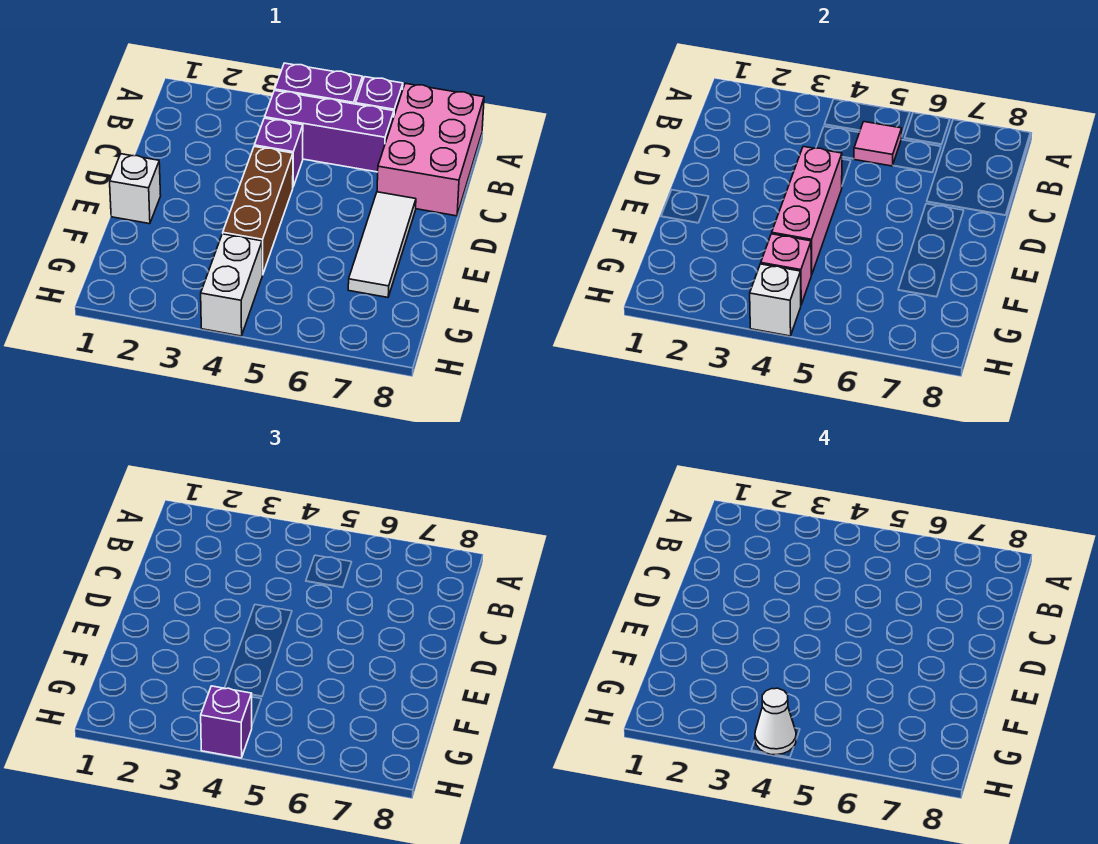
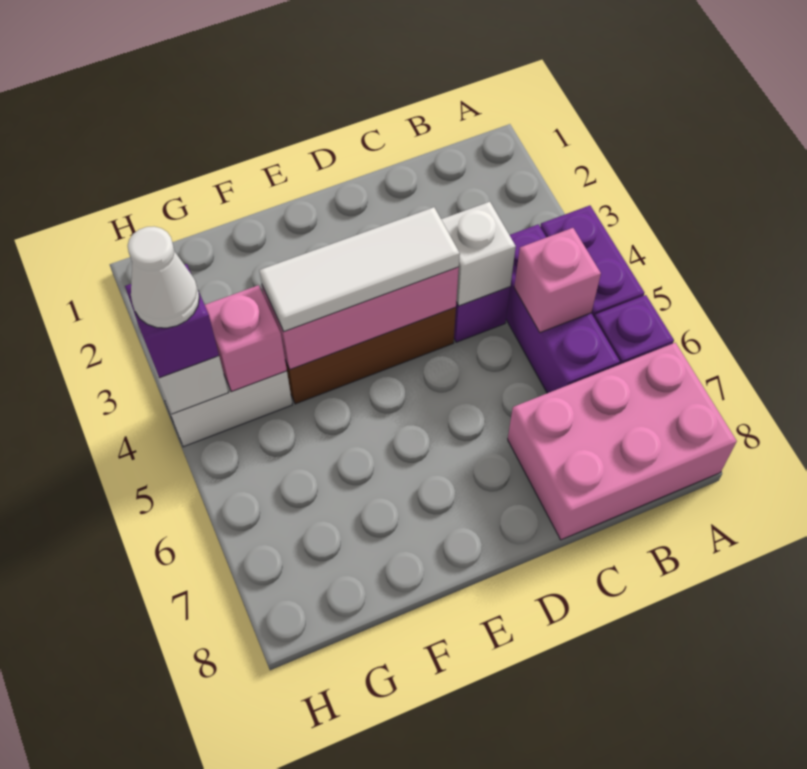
pink tile B5 level 2 -> pink brick B5 level 2
white tile D7:F7 level 1 -> white tile D4:F4 level 3
white brick E1 level 1 -> white brick C4 level 2

